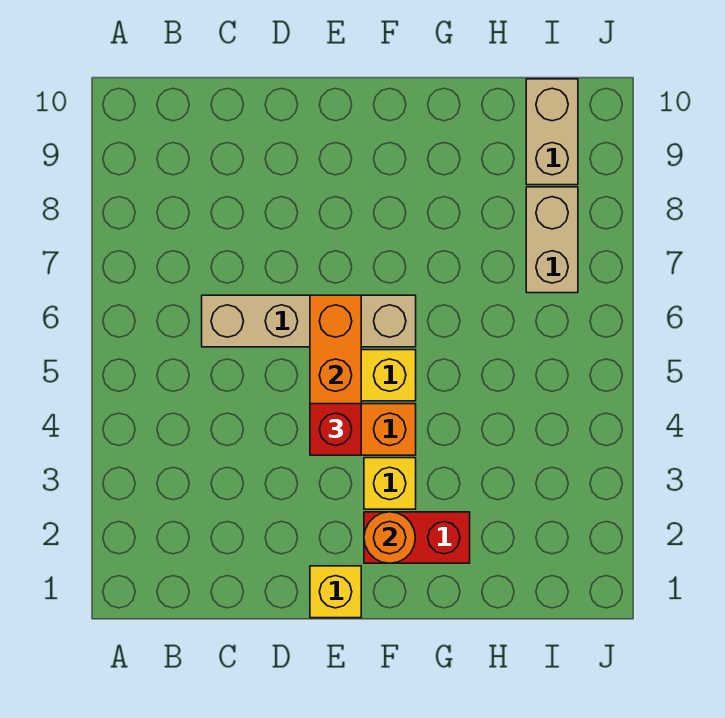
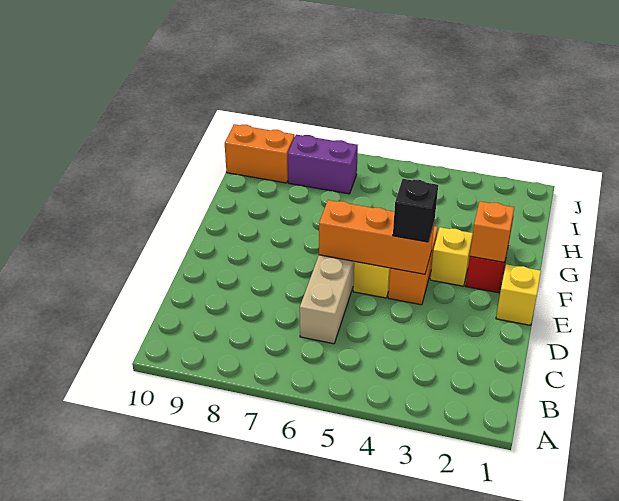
red brick E4 level 3 -> black brick E4 level 3
orange round brick F2 level 2 -> orange brick F2 level 2
tan brick I7:I8 level 1 -> purple brick I7:I8 level 1
tan brick I9:I10 level 1 -> orange brick I9:I10 level 1

